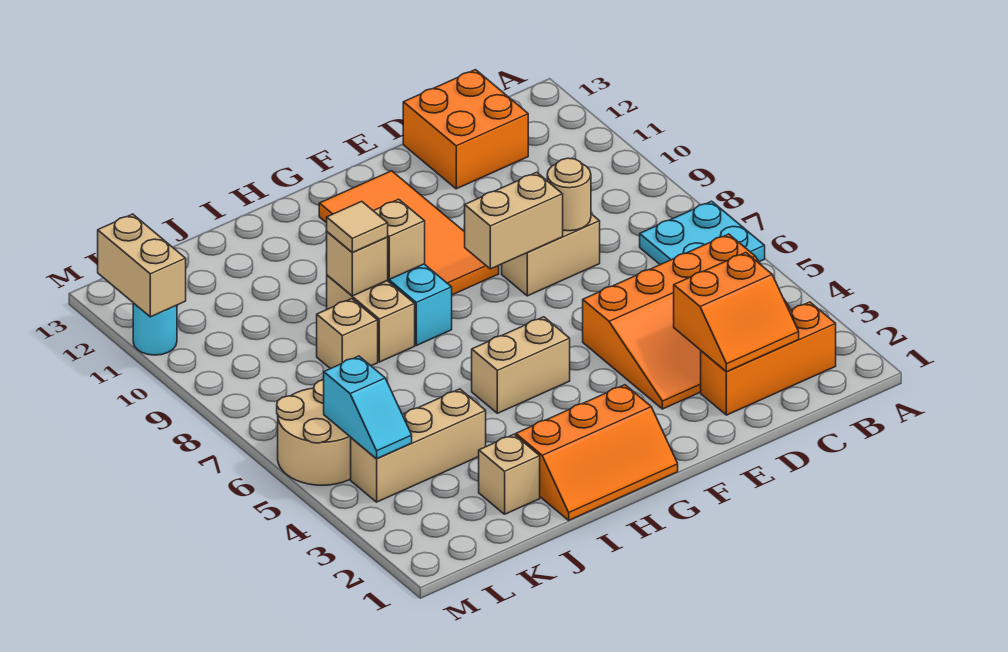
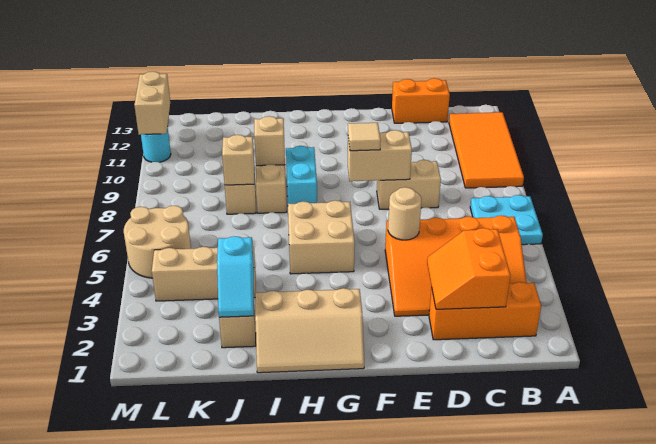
orange slope C2:D3 level 2 top 3 -> orange slope C2:D3 level 2 top C
orange brick C12:D13 level 1 -> orange brick C13:D13 level 1
tan round brick D8 level 2 -> tan round brick E5 level 2
orange tile F9:G12 level 1 -> orange tile A9:B12 level 1
orange slope G1:I2 level 1 top 2 -> tan slope G1:I2 level 1 top 2
tan brick G5:H5 level 1 -> tan brick G5:H6 level 1
tan brick H9 level 2 -> tan brick J8 level 2
tan tile I9 level 3 -> tan tile F8 level 3
cyan slope L4:L5 level 2 top 5 -> cyan slope J2:J3 level 2 top 3

